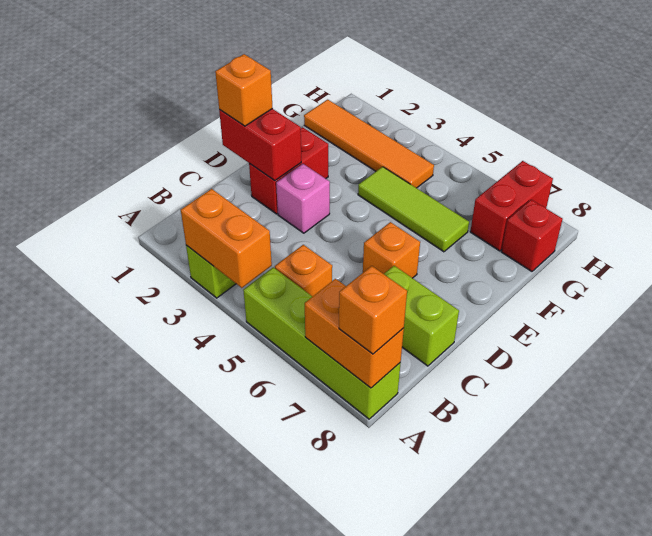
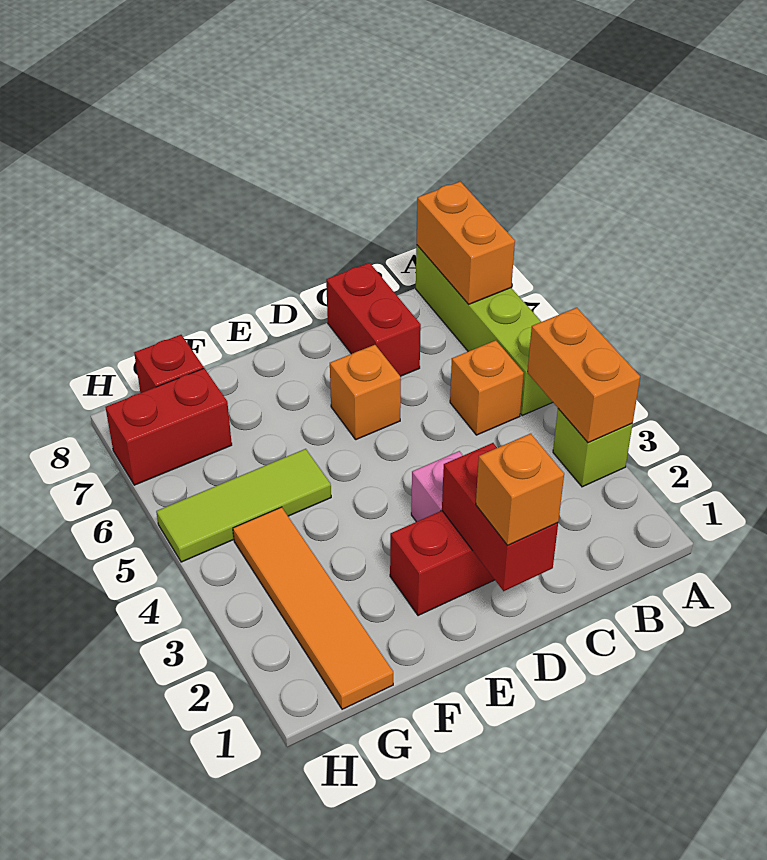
orange brick A8 level 3 -> none
lime brick C7:C8 level 1 -> red brick C7:C8 level 1
lime tile F4:F6 level 1 -> lime tile F5:H5 level 1

